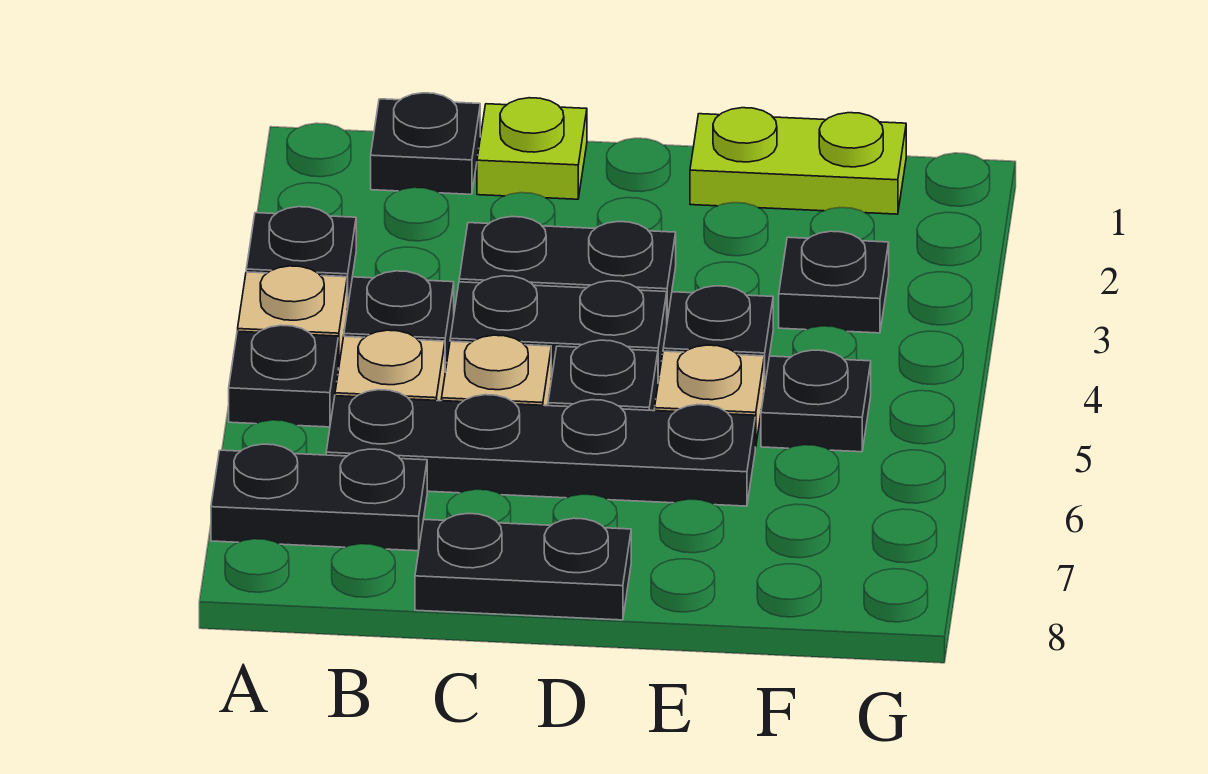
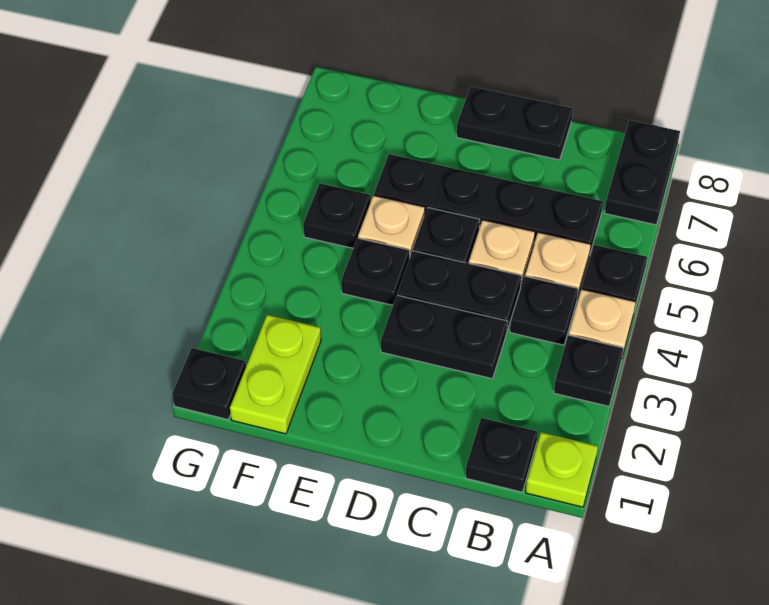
black plate A7:B7 level 1 -> black plate A7:A8 level 1
lime plate C1 level 1 -> lime plate A1 level 1
lime plate E1:F1 level 1 -> lime plate F1:F2 level 1
black plate F3 level 1 -> black plate G1 level 1

